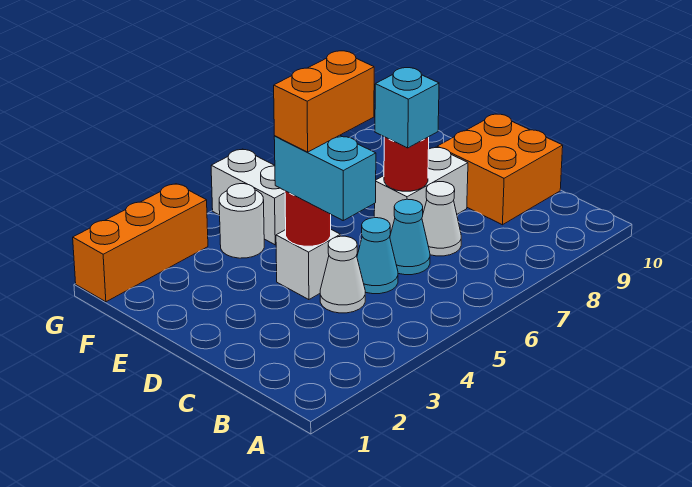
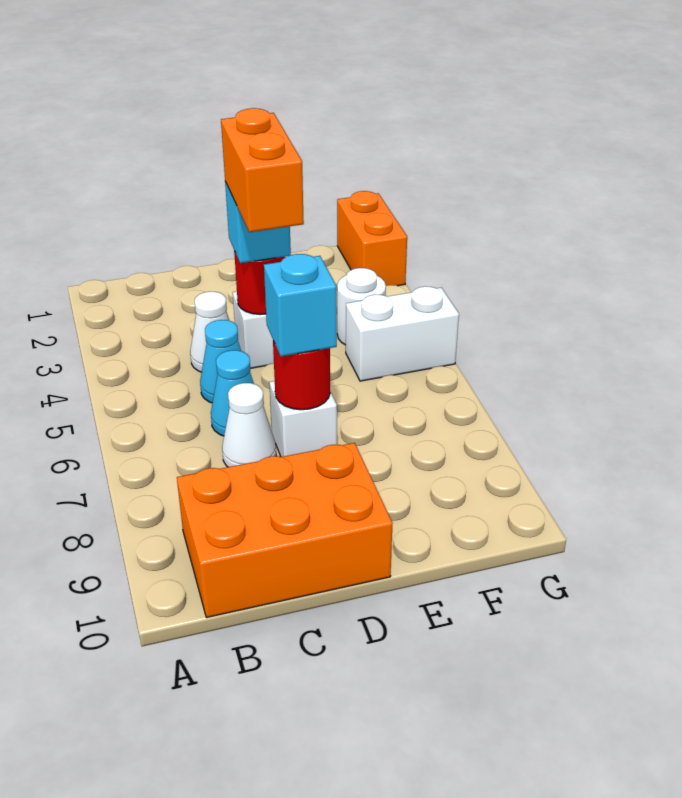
cyan brick C4:D4 level 3 -> cyan brick D4 level 3
orange brick C9:D10 level 1 -> orange brick B9:D10 level 1
white brick D7:D8 level 1 -> white brick D7 level 1
orange brick G1:G3 level 1 -> orange brick G1:G2 level 1

